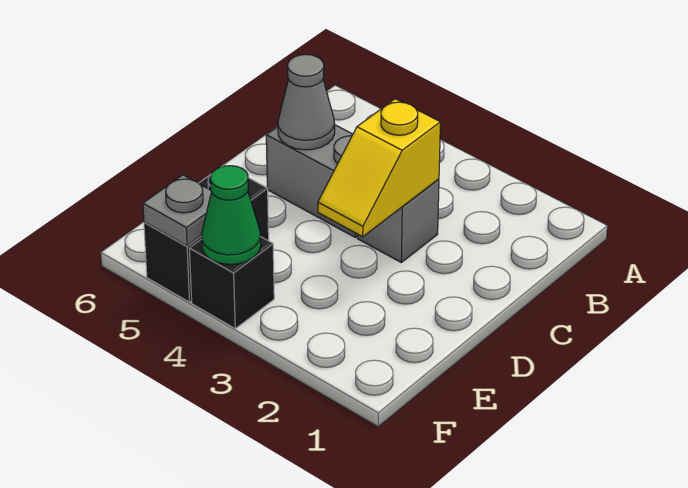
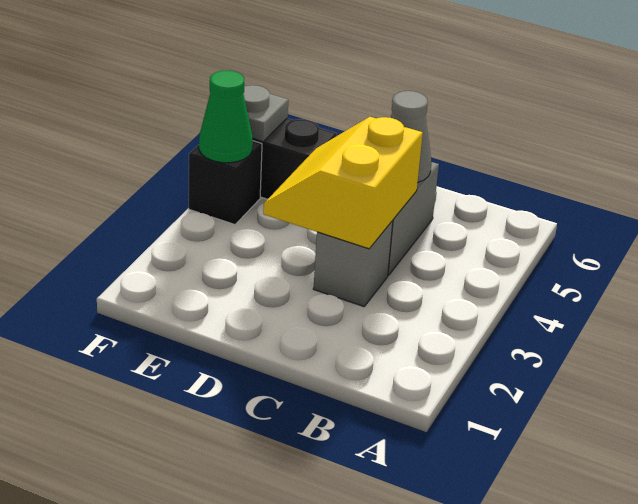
yellow slope C3:D3 level 2 top C -> yellow slope C3:D4 level 2 top C

